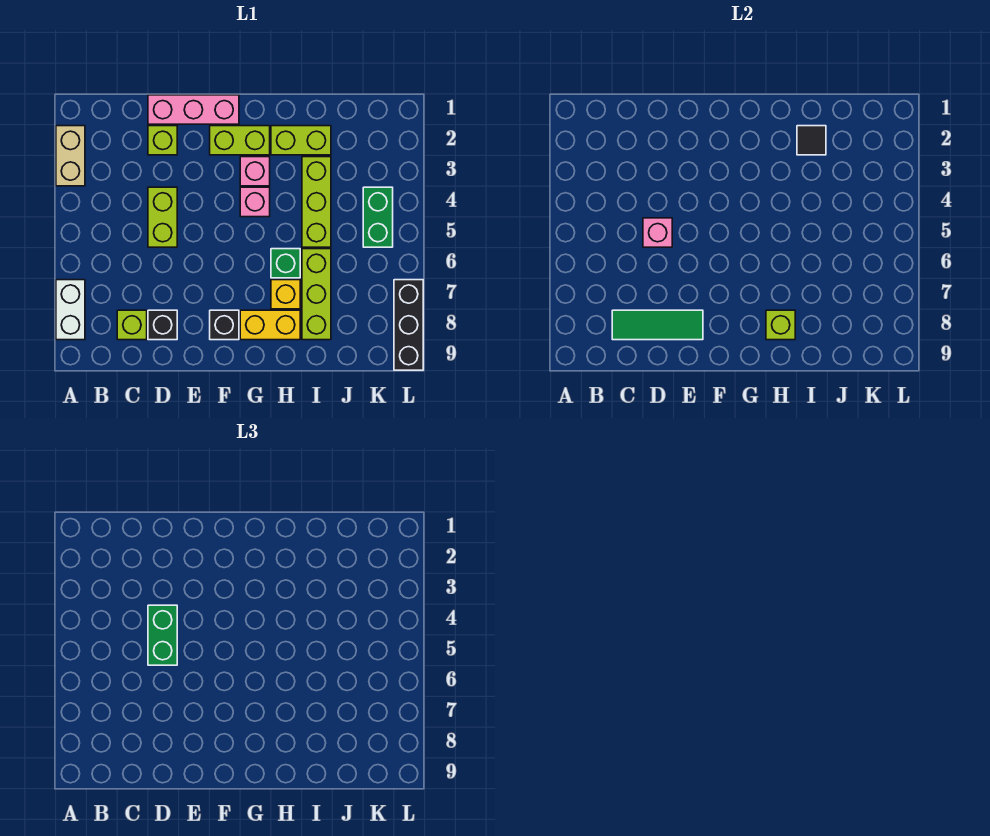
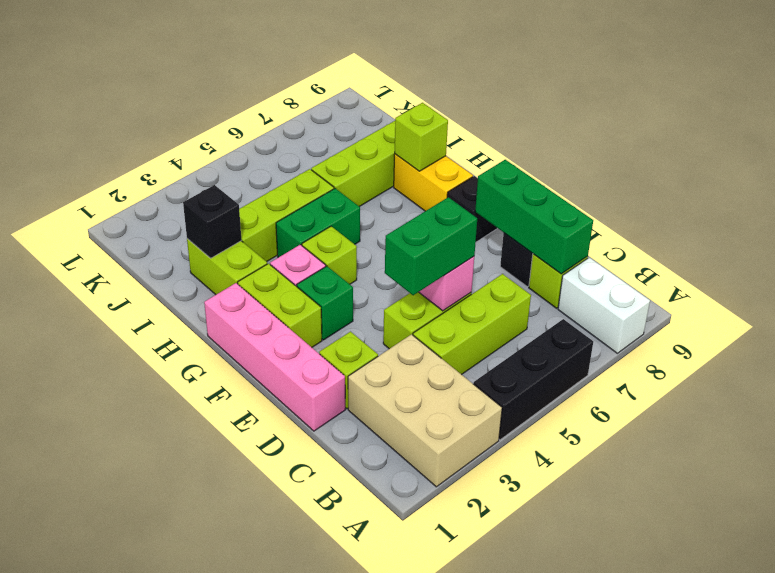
tan brick A2:A3 level 1 -> tan brick A2:C3 level 1
white brick A7:A8 level 1 -> white brick A8:B8 level 1
none -> lime brick C4:C6 level 1
green tile C8:E8 level 2 -> green brick C8:E8 level 2
pink brick D1:F1 level 1 -> pink brick D1:G1 level 1
pink brick G4 level 1 -> lime brick G4 level 1
green brick H6 level 1 -> green brick F3 level 1
yellow brick H7 level 1 -> none
black tile I2 level 2 -> black brick I2 level 2
green brick K4:K5 level 1 -> green brick H4:H5 level 1
black brick L7:L9 level 1 -> black brick A4:A6 level 1

